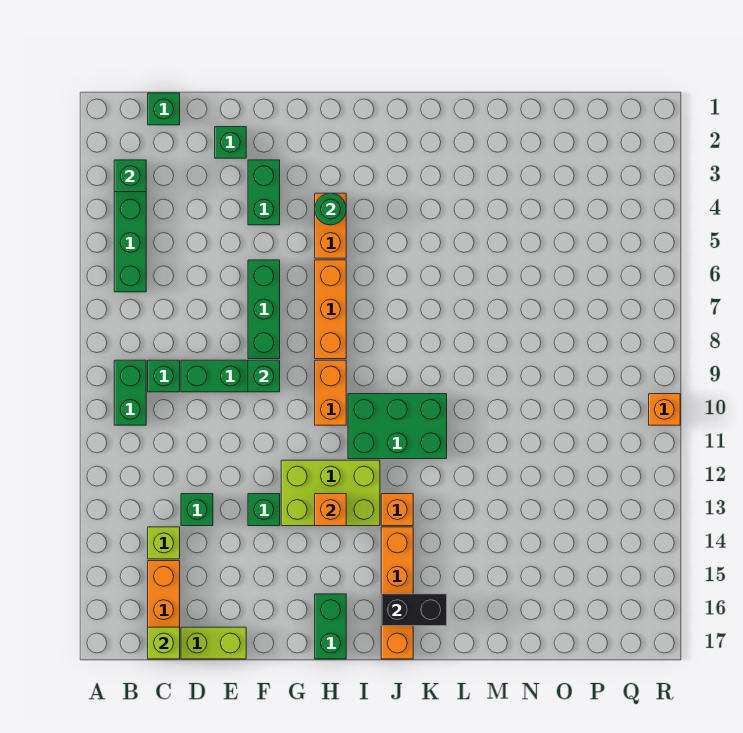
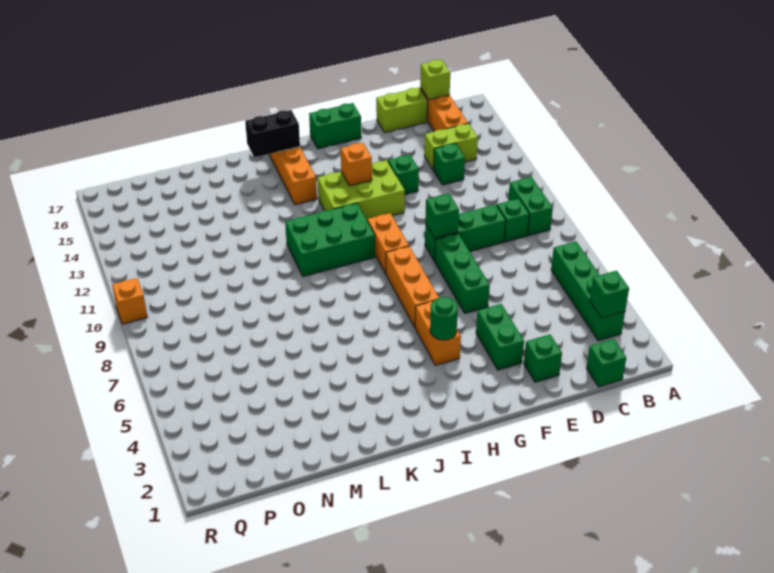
lime brick C14 level 1 -> lime brick C14:D14 level 1
green brick H16:H17 level 1 -> green brick G17:H17 level 1
orange brick J13 level 1 -> none

